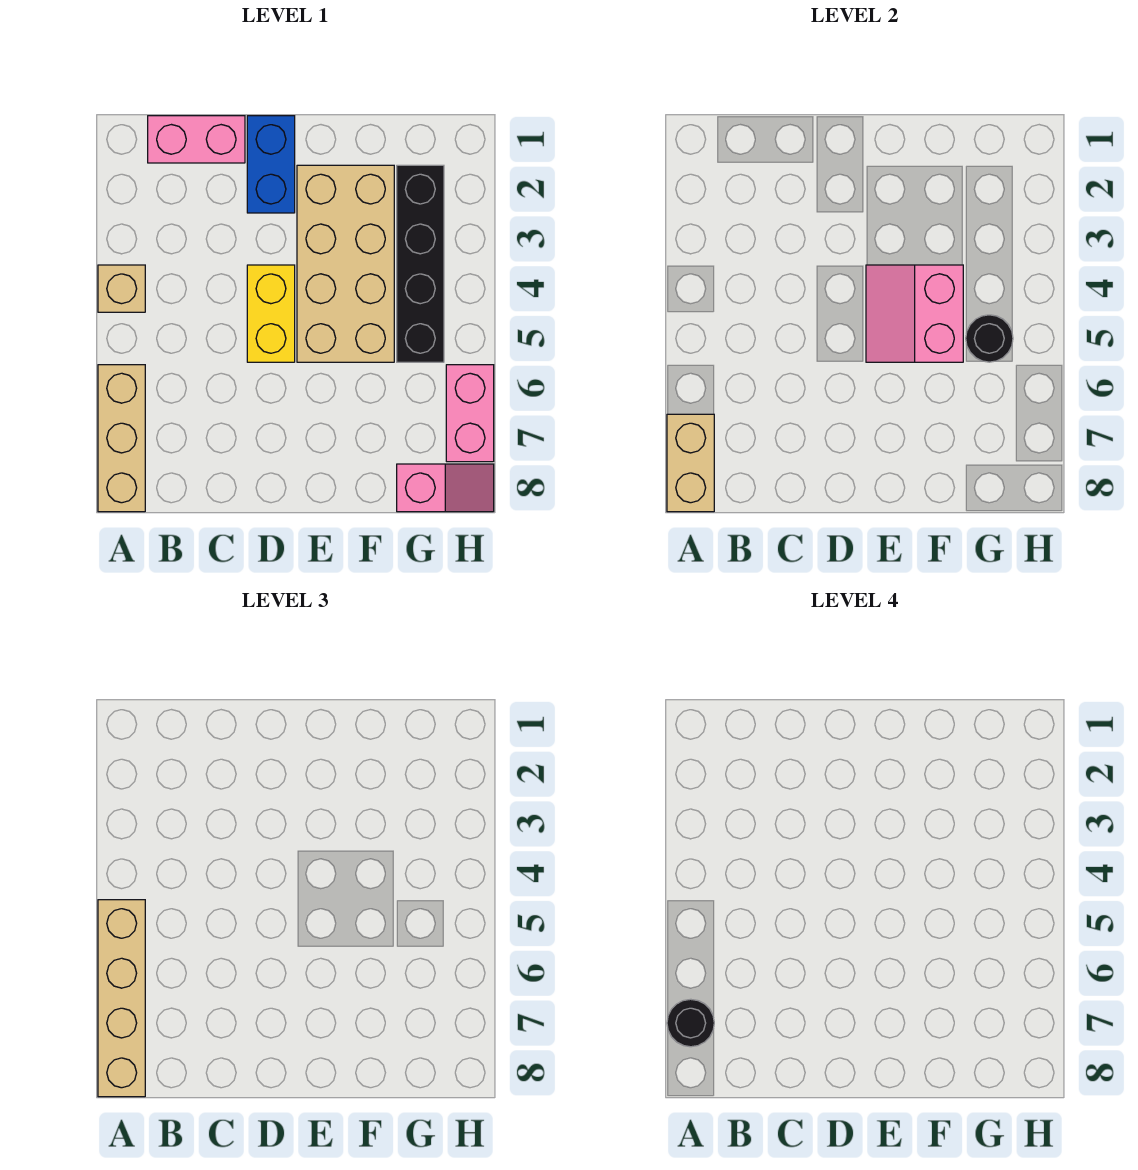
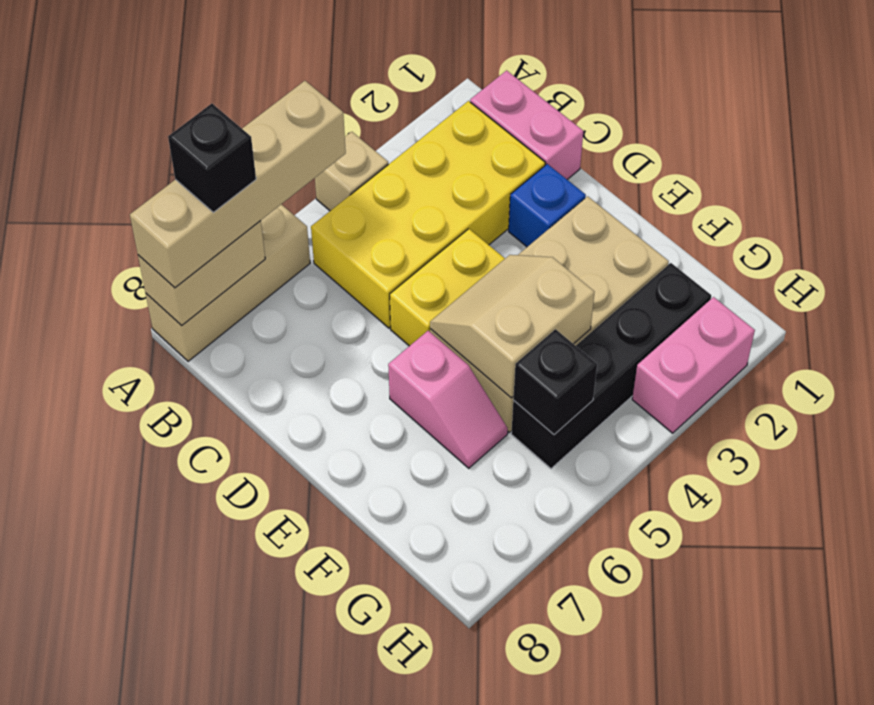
black round brick A7 level 4 -> black brick A7 level 4
none -> yellow brick B2:C5 level 1
blue brick D1:D2 level 1 -> blue brick D2 level 1
pink slope E4:F5 level 2 top F -> tan slope E4:F5 level 2 top F
black round brick G5 level 2 -> black brick G5 level 2
pink slope G8:H8 level 1 top G -> pink slope E6:F6 level 1 top E
pink brick H6:H7 level 1 -> pink brick H2:H3 level 1

